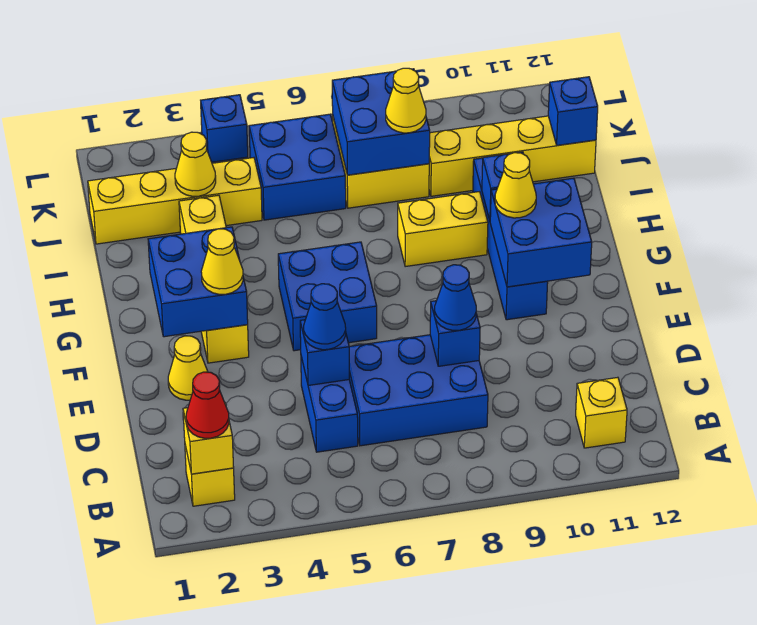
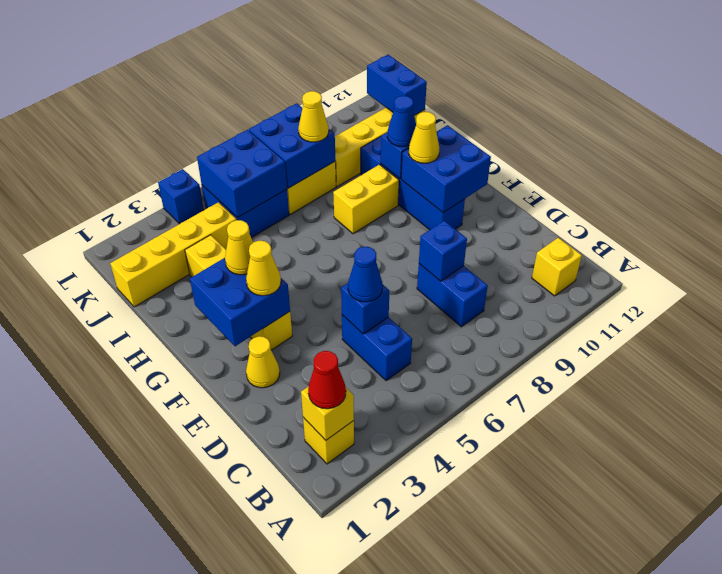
blue brick C6:D8 level 1 -> blue brick C8:D8 level 1
blue cone D8 level 3 -> blue cone H10 level 3
blue brick F5:G6 level 1 -> blue brick J5:K6 level 2
yellow cone J3 level 2 -> yellow cone G3 level 3
blue brick J12 level 2 -> blue brick J12:K12 level 2

